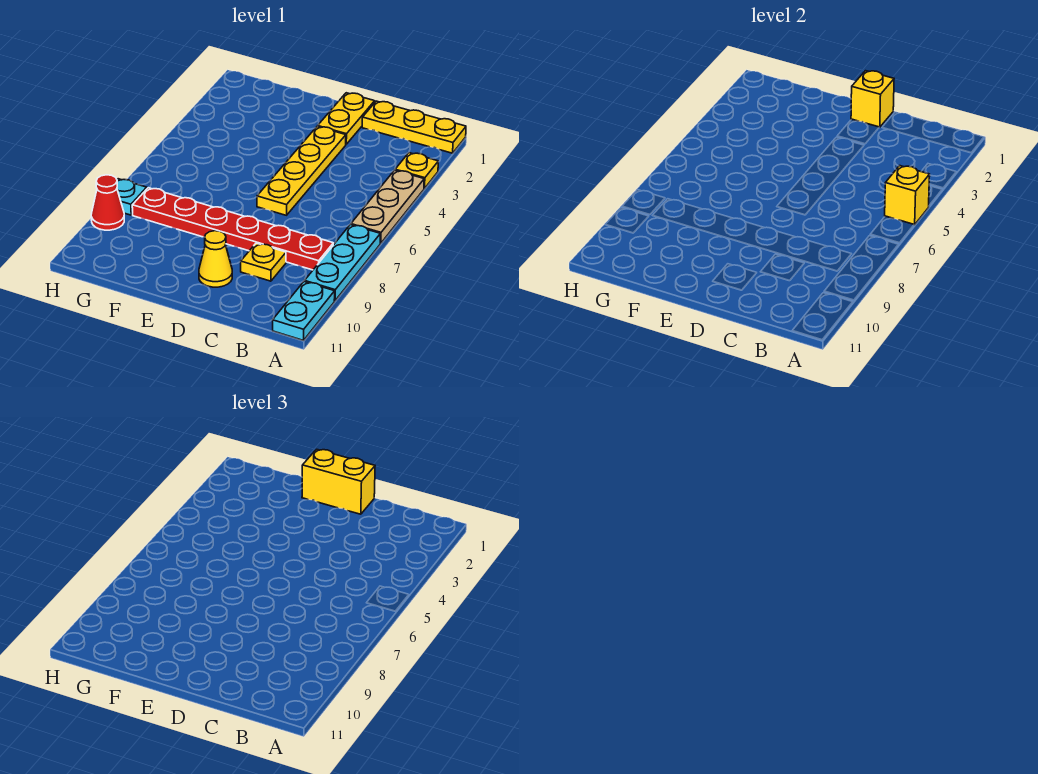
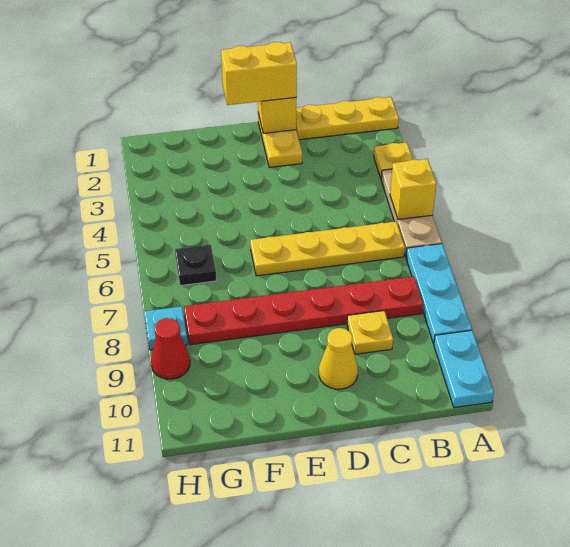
yellow plate D3:D6 level 1 -> yellow plate B6:E6 level 1
none -> black plate G6 level 1

